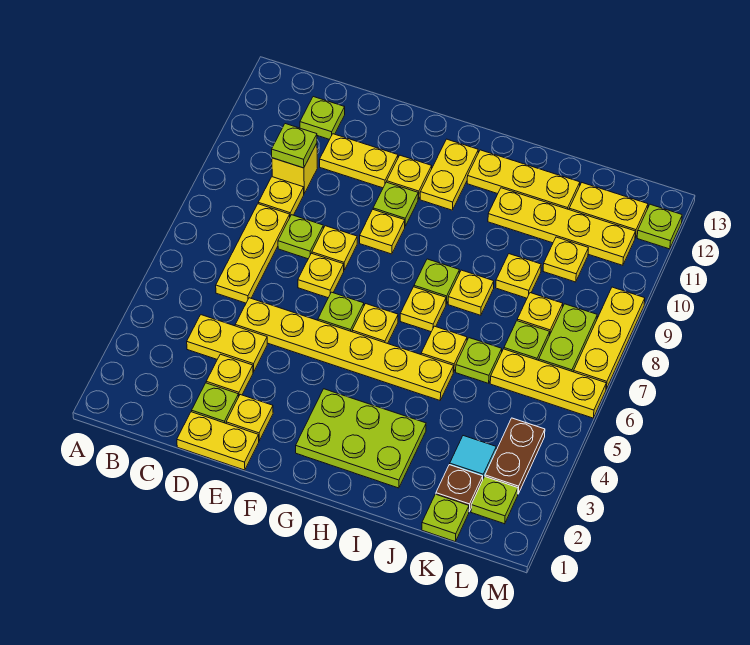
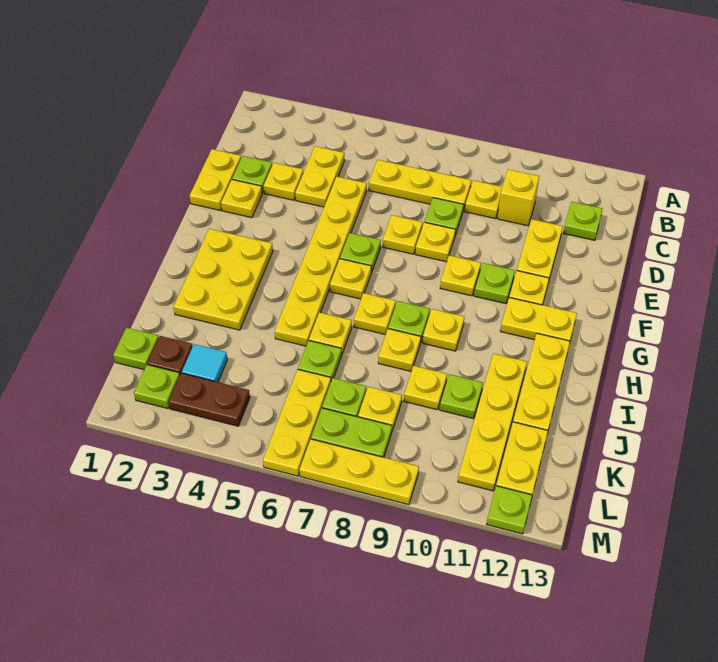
lime plate C10 level 2 -> lime plate J10 level 1
lime plate G2:I3 level 1 -> yellow plate G2:I3 level 1
yellow plate K10 level 1 -> yellow plate H9 level 1

